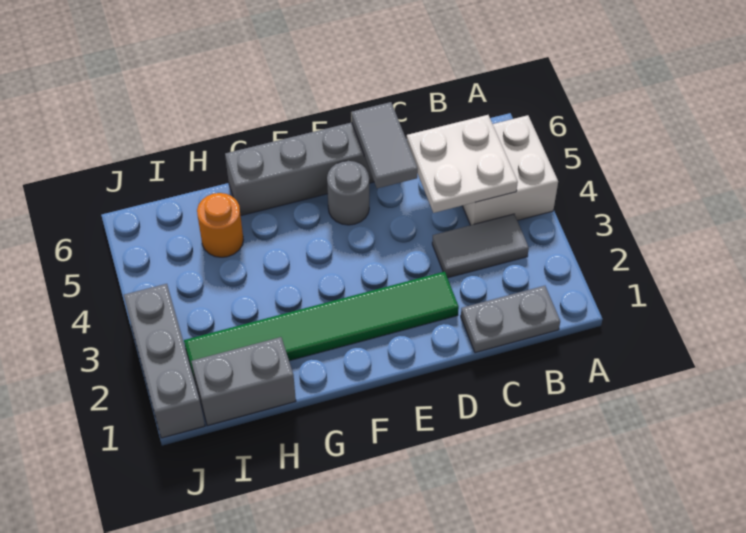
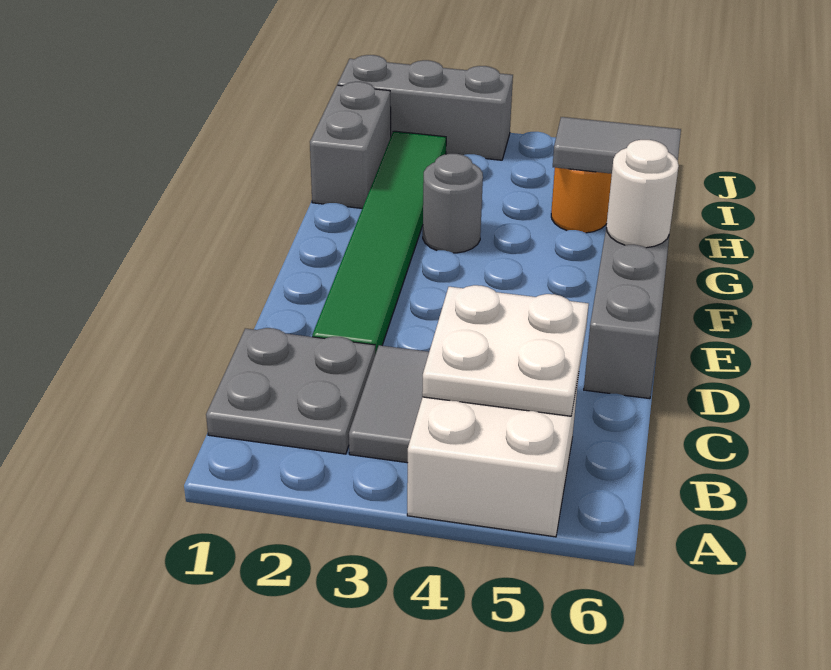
grey plate B1:C1 level 1 -> grey plate B1:C2 level 1
grey tile D5:D6 level 2 -> grey tile H5:H6 level 2
grey round brick E5 level 1 -> grey round brick G3 level 1
none -> white round brick F6 level 2

